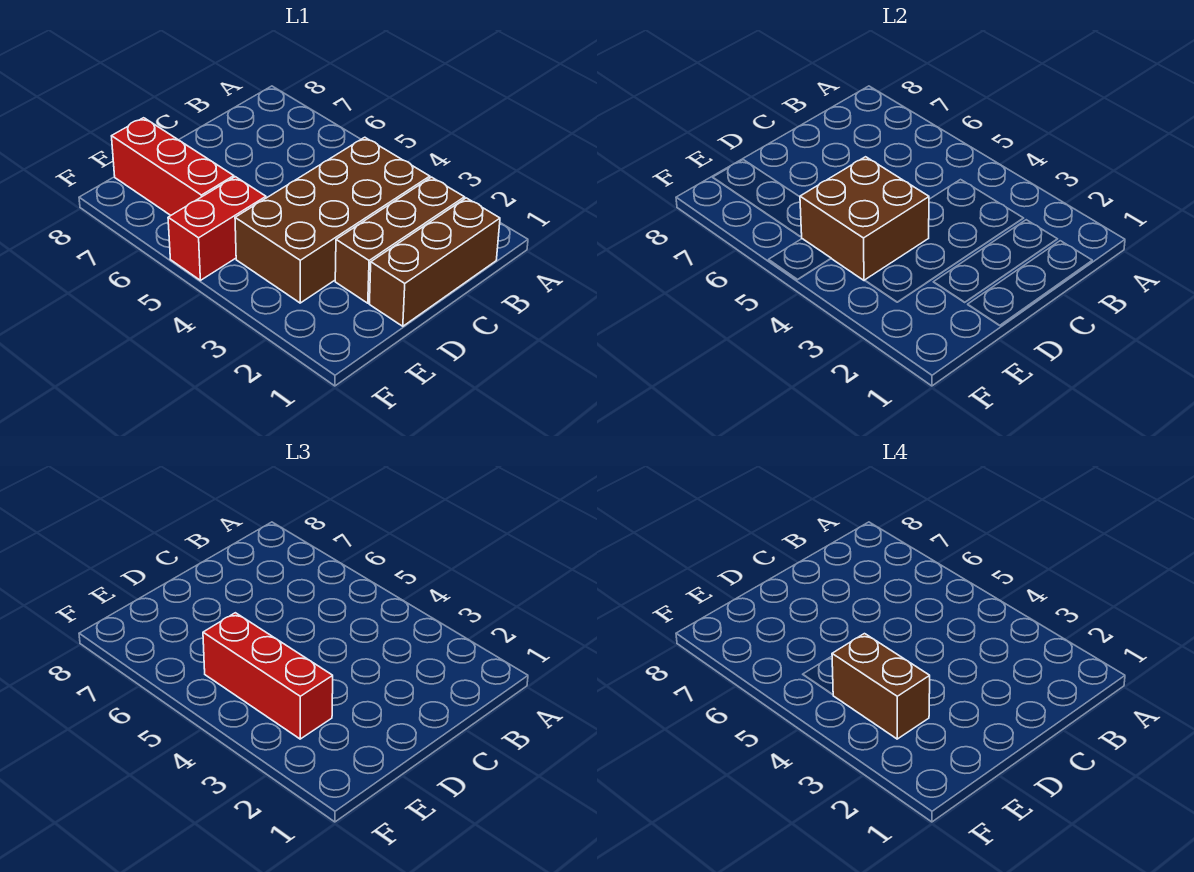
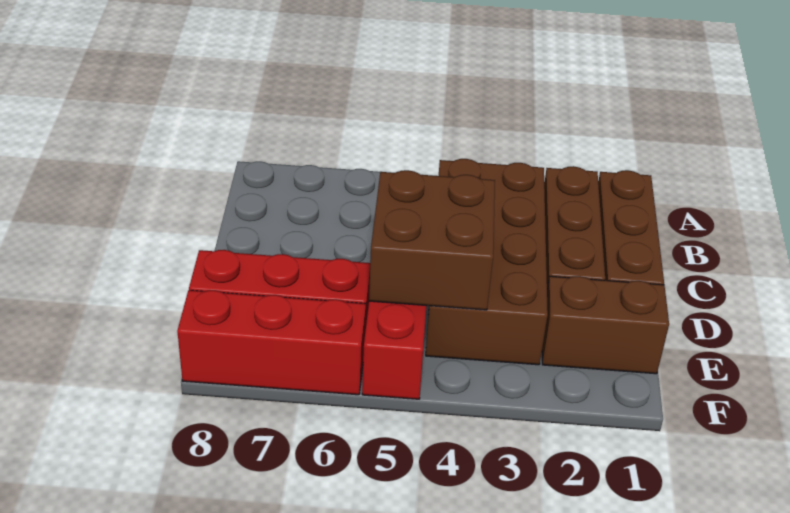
red brick E3:E5 level 3 -> red brick F6:F8 level 1
brown brick E3:E4 level 4 -> brown brick E1:E2 level 1

